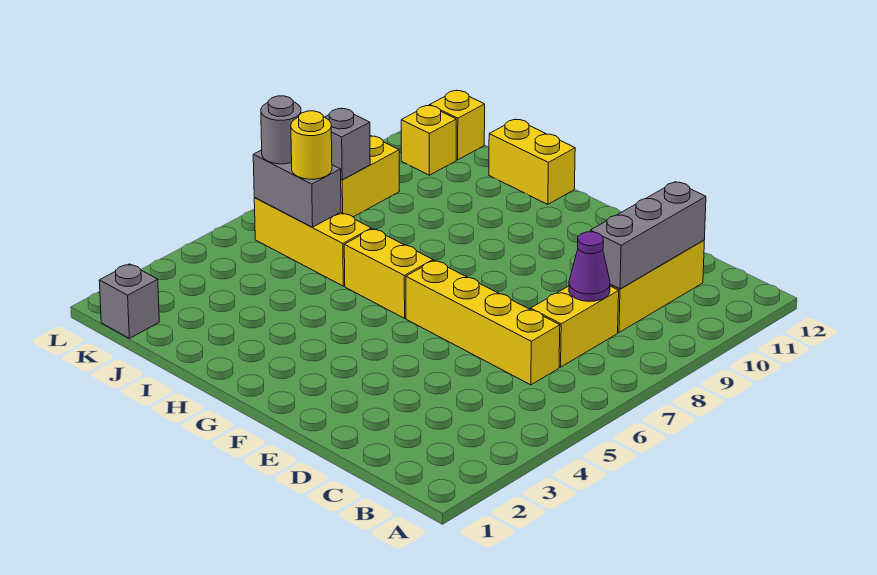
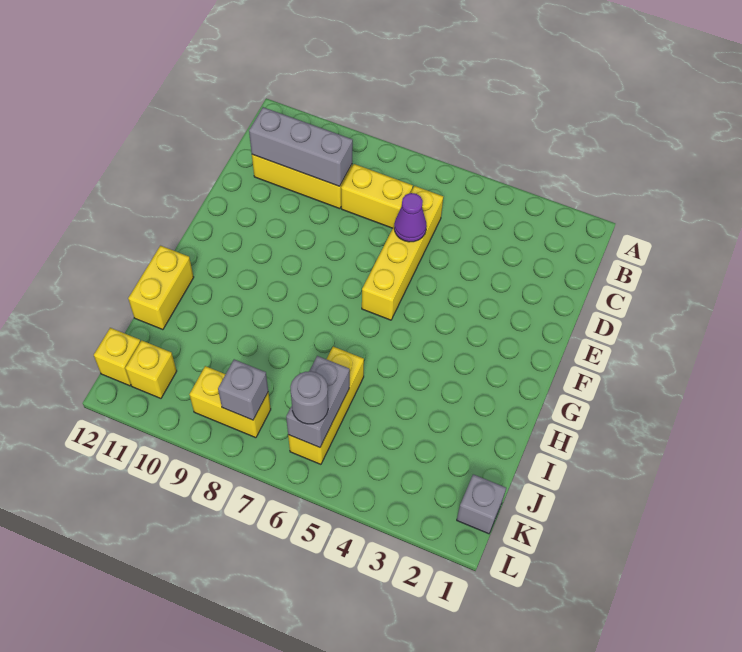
purple cone C8 level 2 -> purple cone D6 level 2
yellow brick G6:H6 level 1 -> none
yellow round brick J6 level 3 -> none

